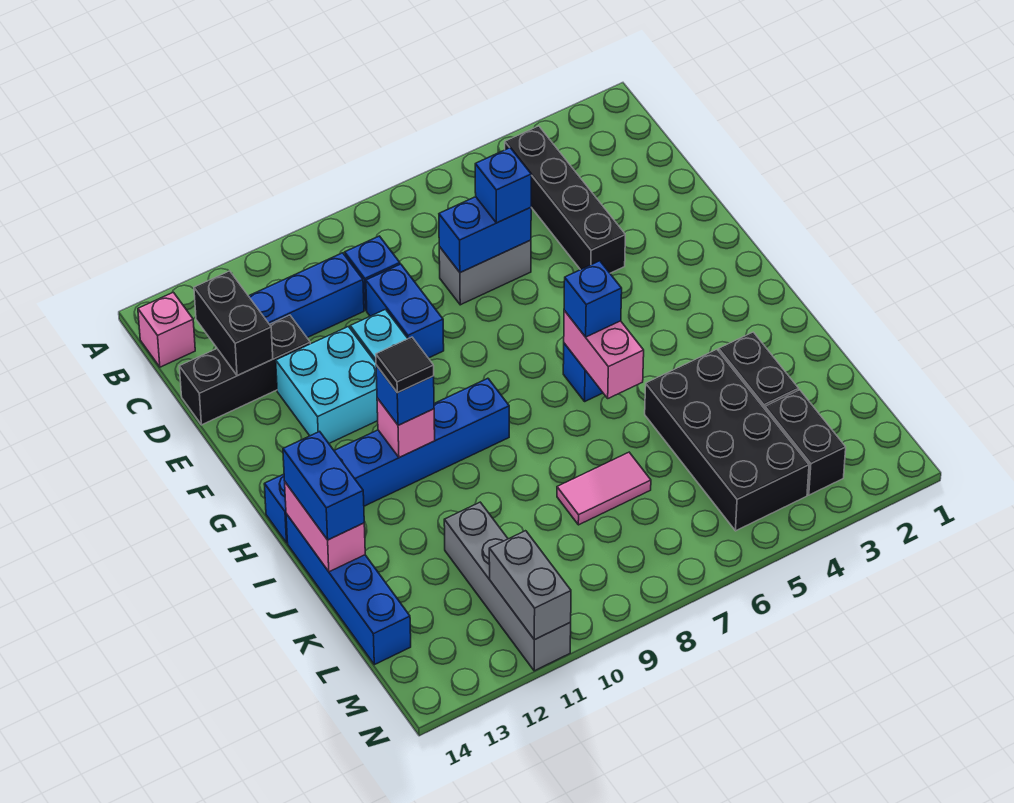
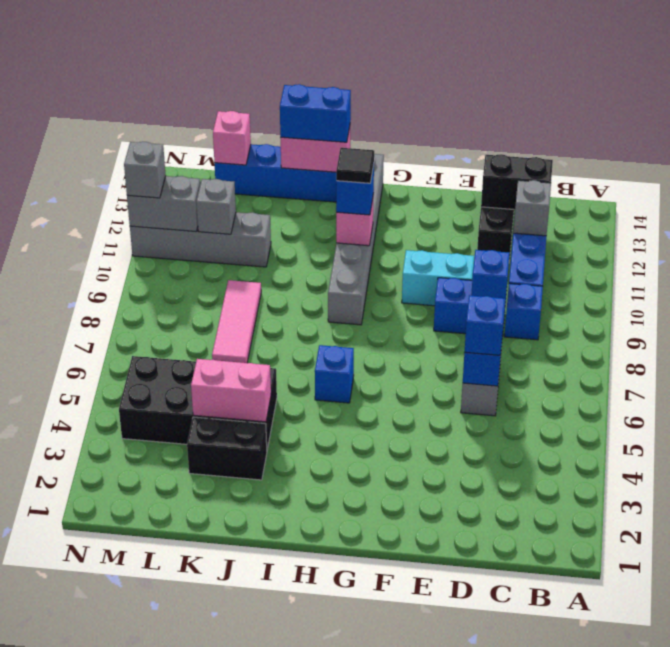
black brick B4:E4 level 1 -> none
pink brick B14 level 1 -> pink brick L14 level 2
none -> grey brick C12 level 2
cyan brick E11:F12 level 1 -> none
pink brick H6:I6 level 2 -> pink brick J4:K4 level 2
blue brick H6 level 3 -> blue brick D9 level 2
blue brick H9:H14 level 1 -> grey brick H9:H14 level 1
pink tile K7:K8 level 1 -> pink tile K7:K9 level 1
black brick L3:M3 level 1 -> none
none -> grey brick L11 level 2
none -> grey brick N11 level 3

